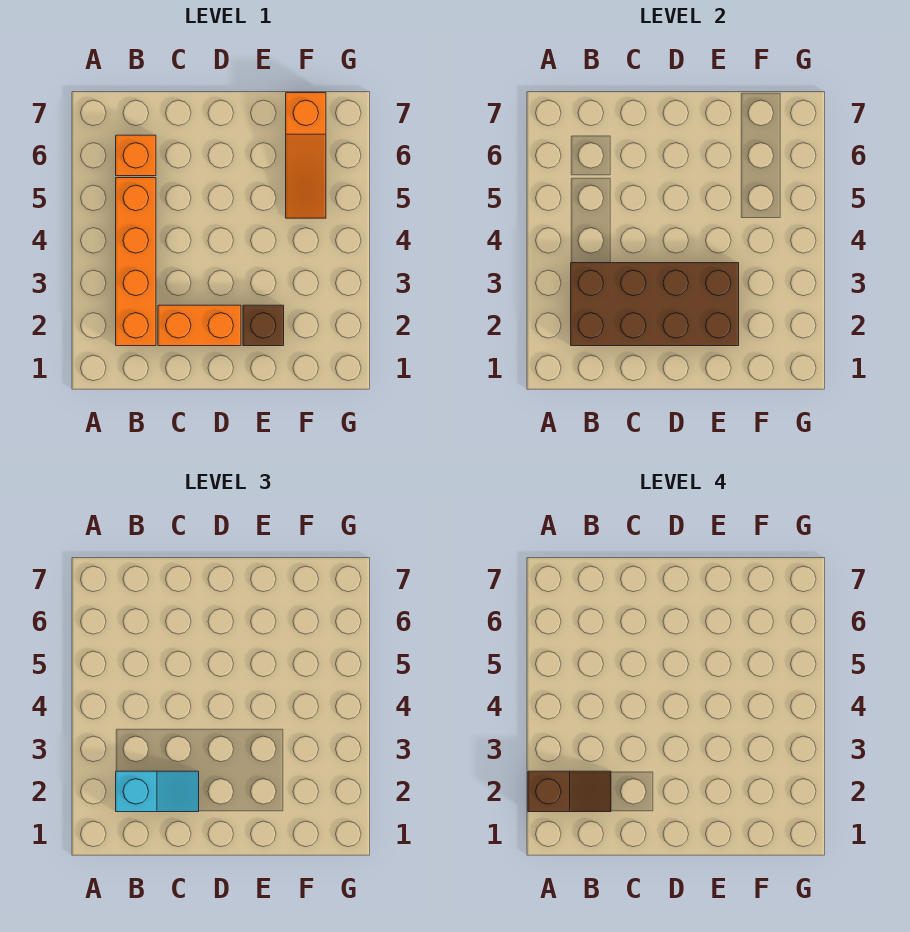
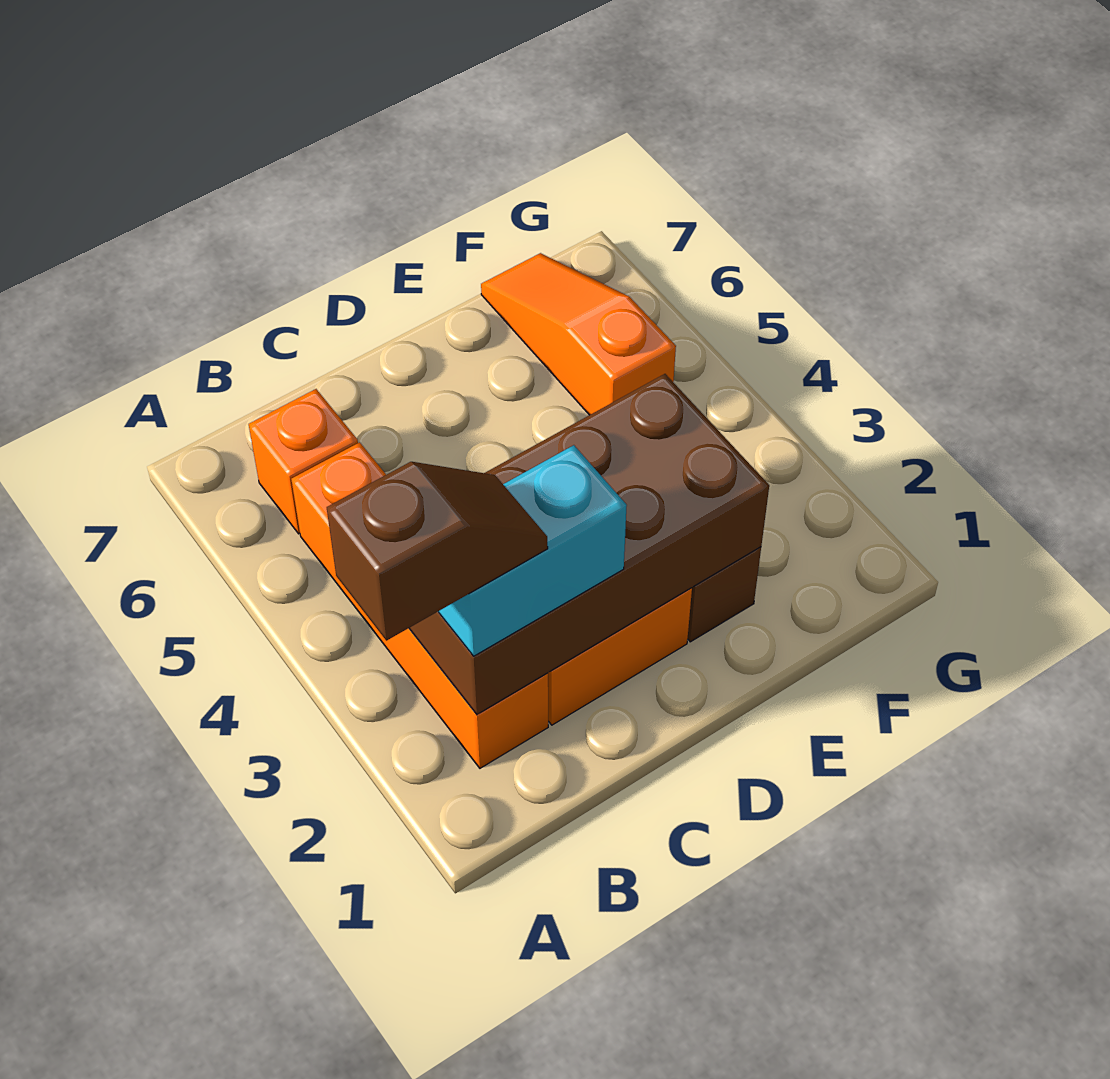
cyan slope B2:C2 level 3 top B -> cyan brick B2:C2 level 3
orange slope F5:F7 level 1 top 7 -> orange slope F5:F7 level 1 top 5

